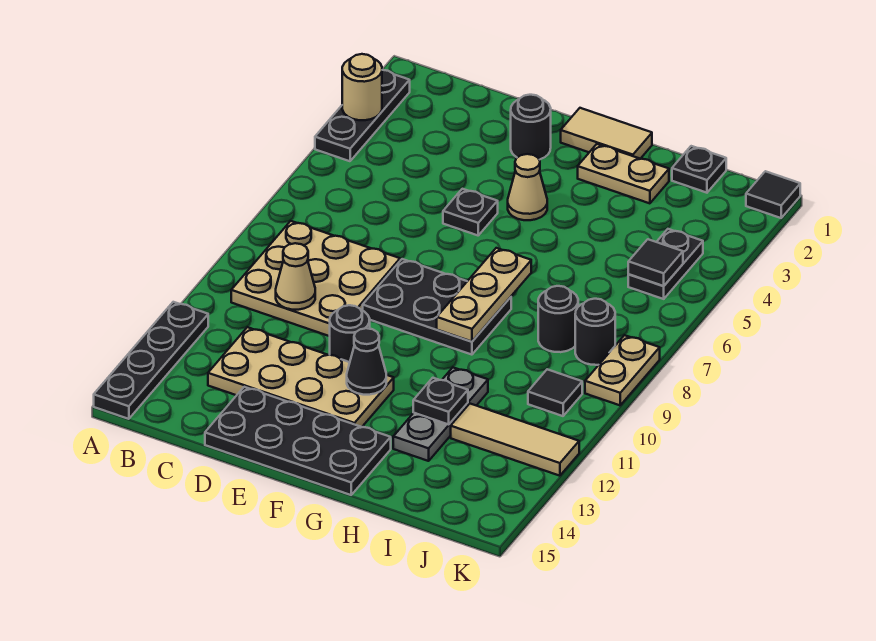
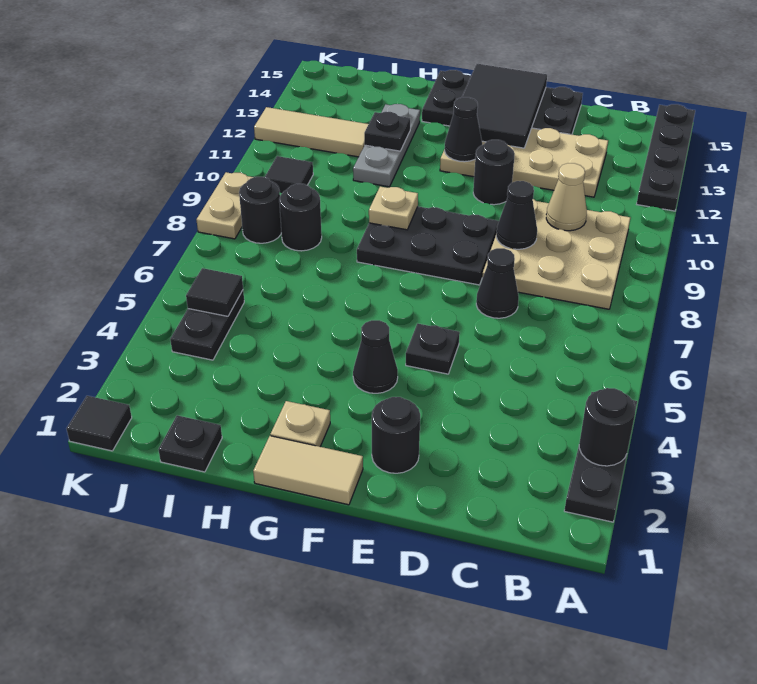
tan round brick A3 level 2 -> black round brick A3 level 2
none -> black cone D7 level 1
none -> black cone D9 level 2
none -> black tile E13:F15 level 2
tan cone F4 level 1 -> black cone F4 level 1
tan plate G2:H2 level 1 -> tan plate G2 level 1
tan plate G7:G9 level 2 -> tan plate G9 level 2

